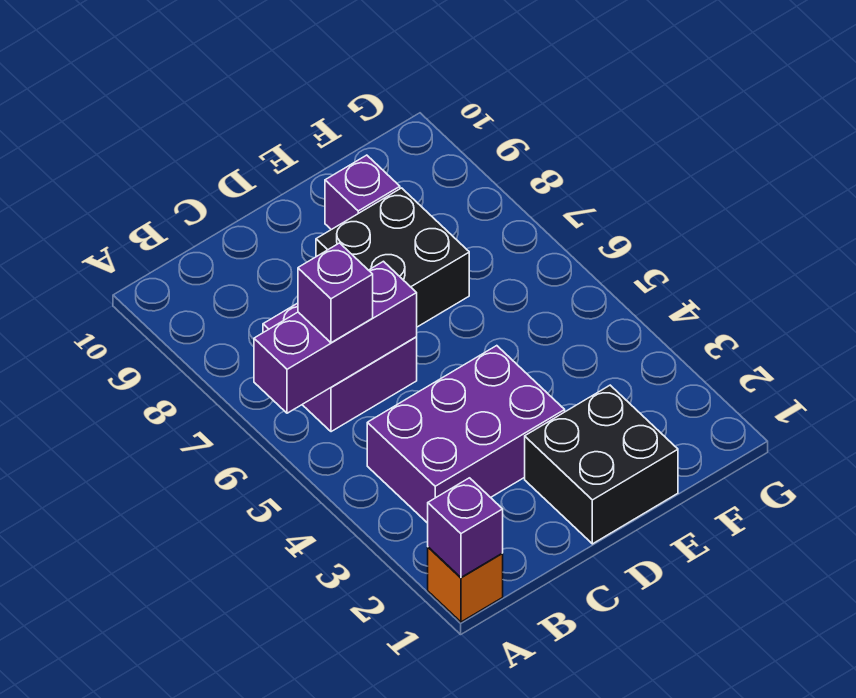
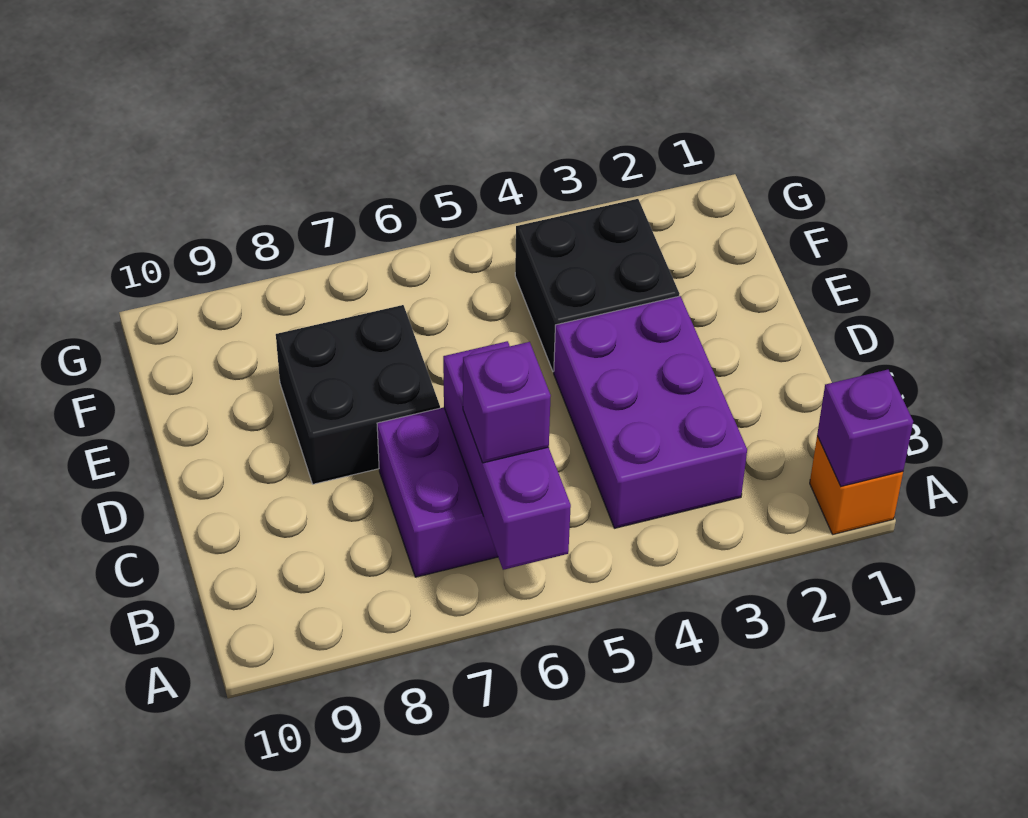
black brick D1:E2 level 1 -> black brick E3:F4 level 1
purple brick E9 level 1 -> none

